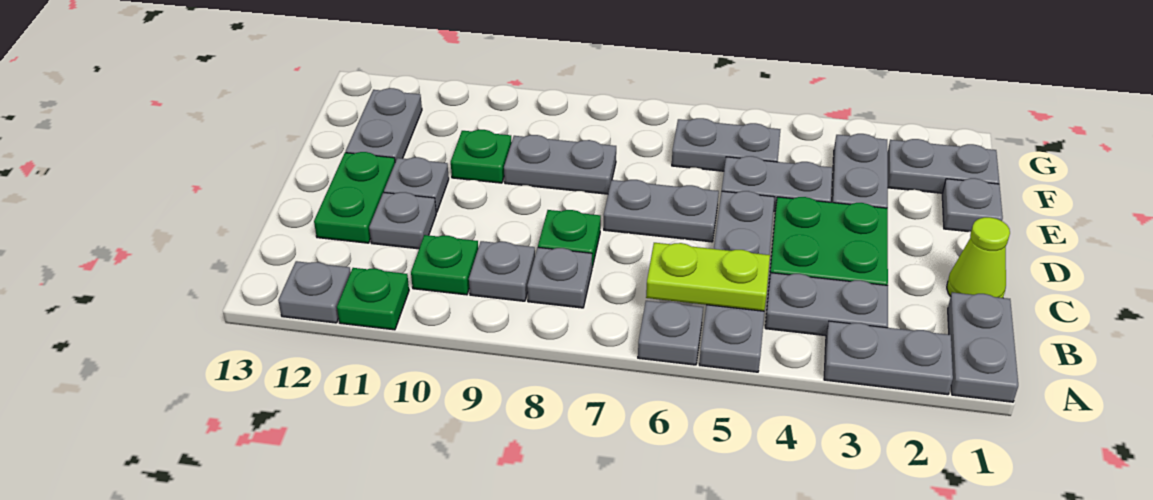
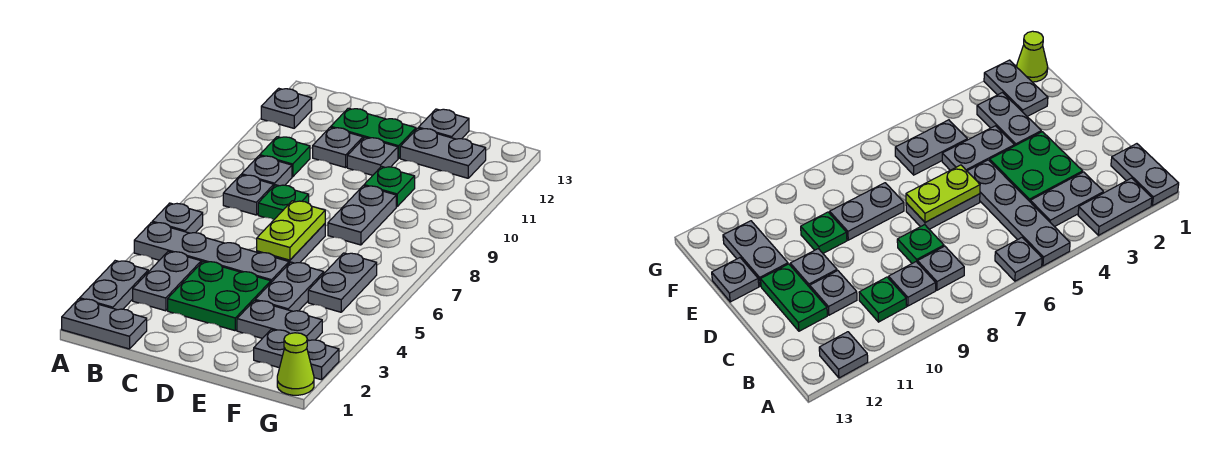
green plate A11 level 1 -> none
lime plate B5:B6 level 2 -> lime plate D6:D7 level 2
lime cone C1 level 1 -> lime cone G1 level 1
grey plate E1 level 1 -> grey plate E13 level 1
grey plate F1:F2 level 1 -> grey plate F2:G2 level 1

